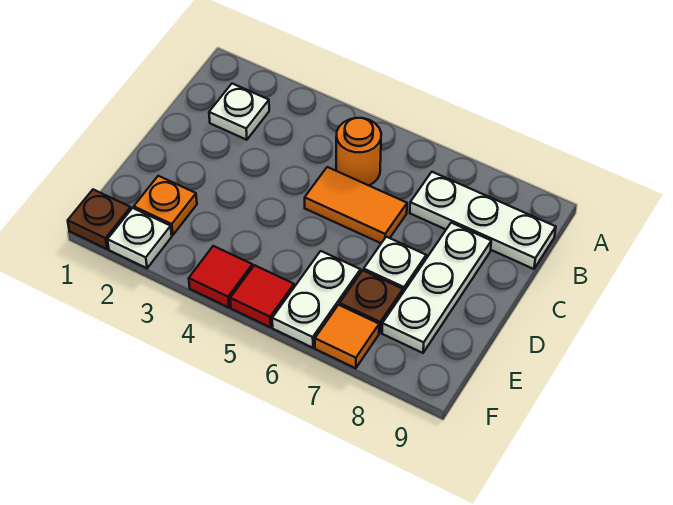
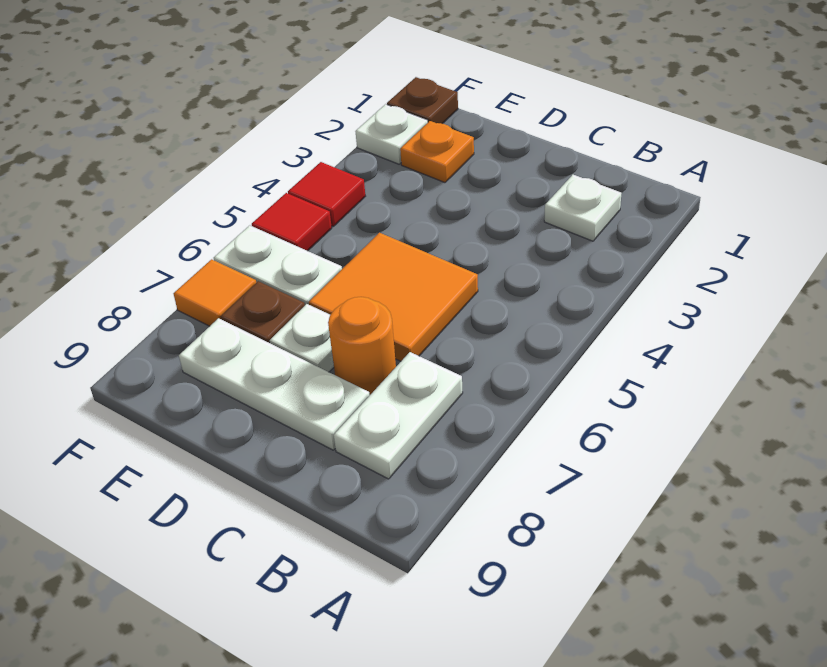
orange round brick B5 level 1 -> orange round brick C7 level 1
white plate B7:B9 level 1 -> white plate B7:B8 level 1
orange tile C5:C6 level 1 -> orange tile C5:D6 level 1

